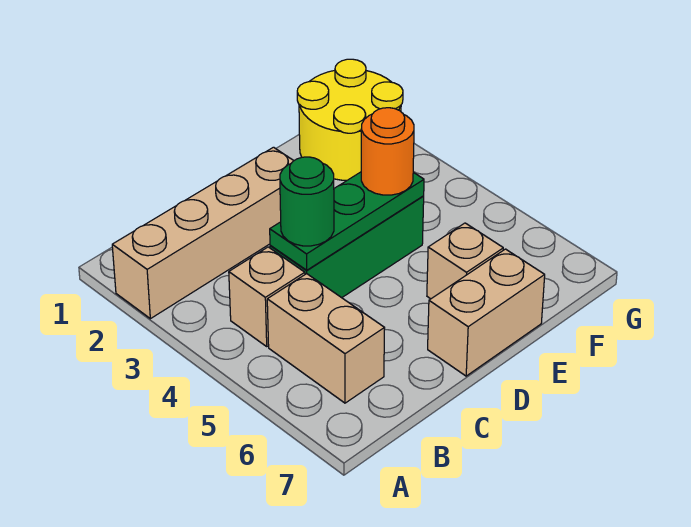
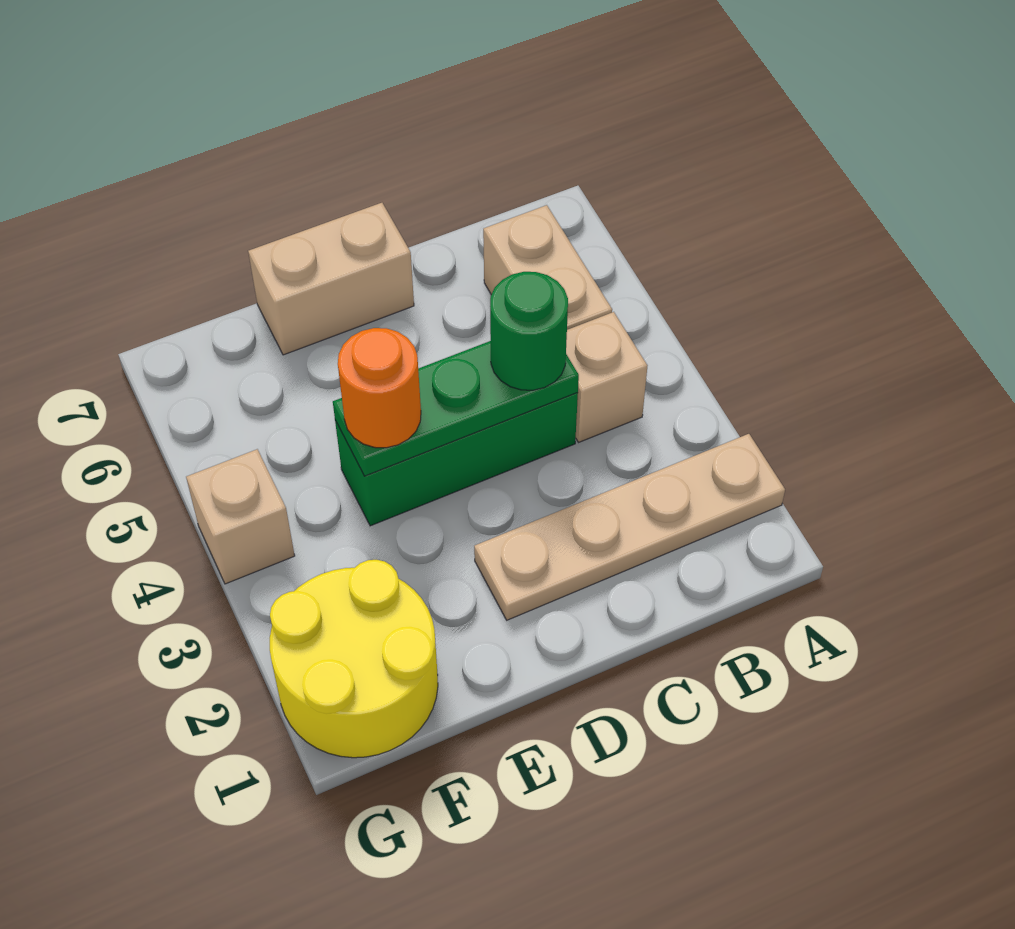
tan brick A2:D2 level 1 -> tan plate A2:D2 level 1
tan brick E6 level 1 -> tan brick G4 level 1

